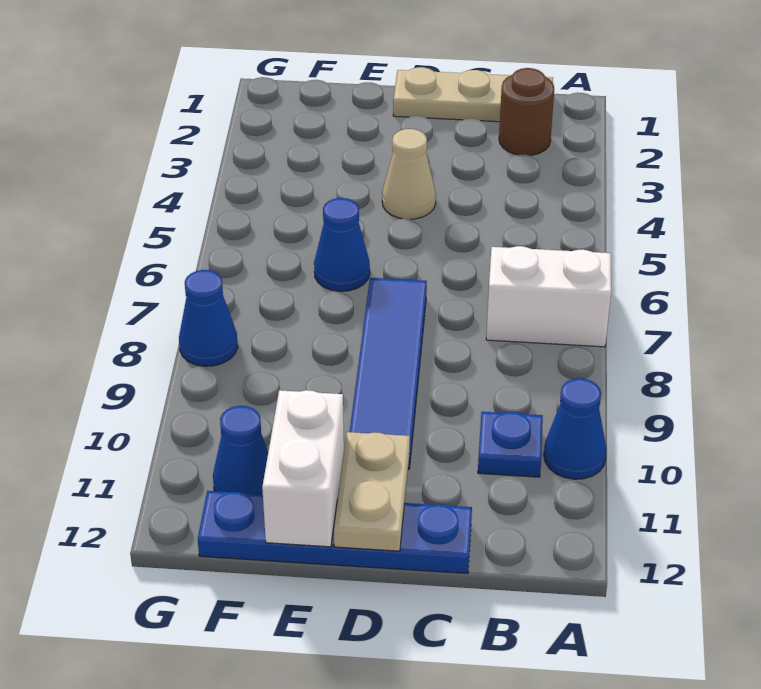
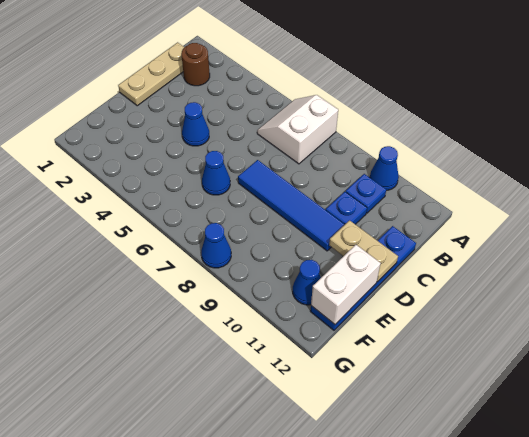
none -> blue plate C10 level 1
tan cone D4 level 1 -> blue cone D4 level 1
white brick E11:E12 level 2 -> white brick E12:F12 level 2

